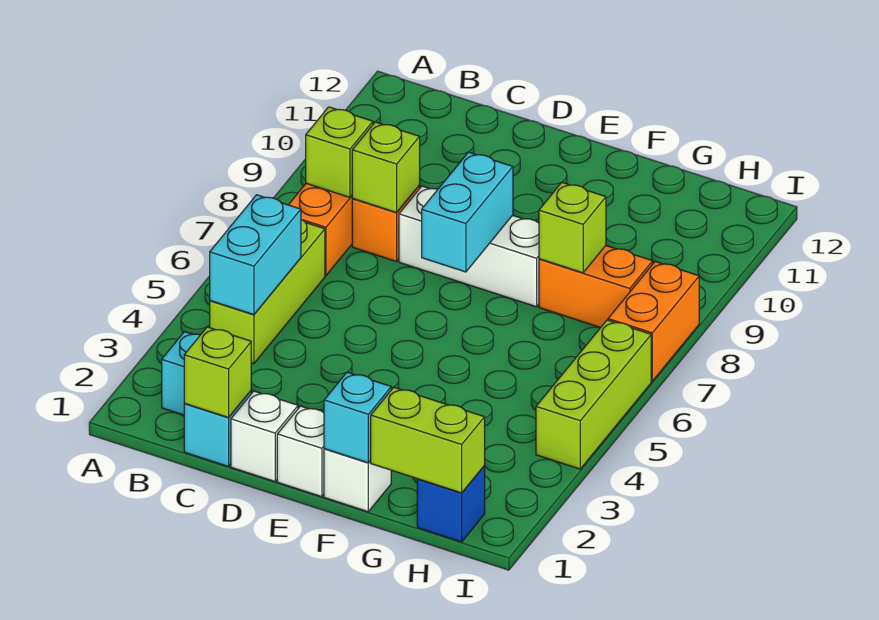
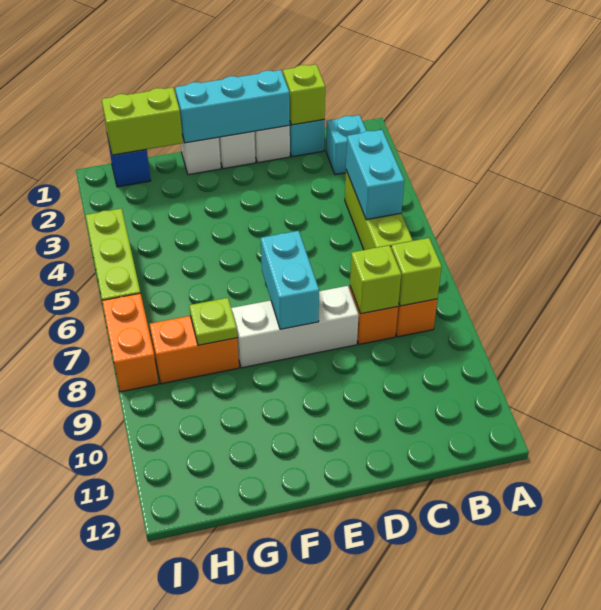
cyan brick F1 level 2 -> cyan brick D1:F1 level 2
lime brick G8 level 2 -> lime plate G8 level 2

